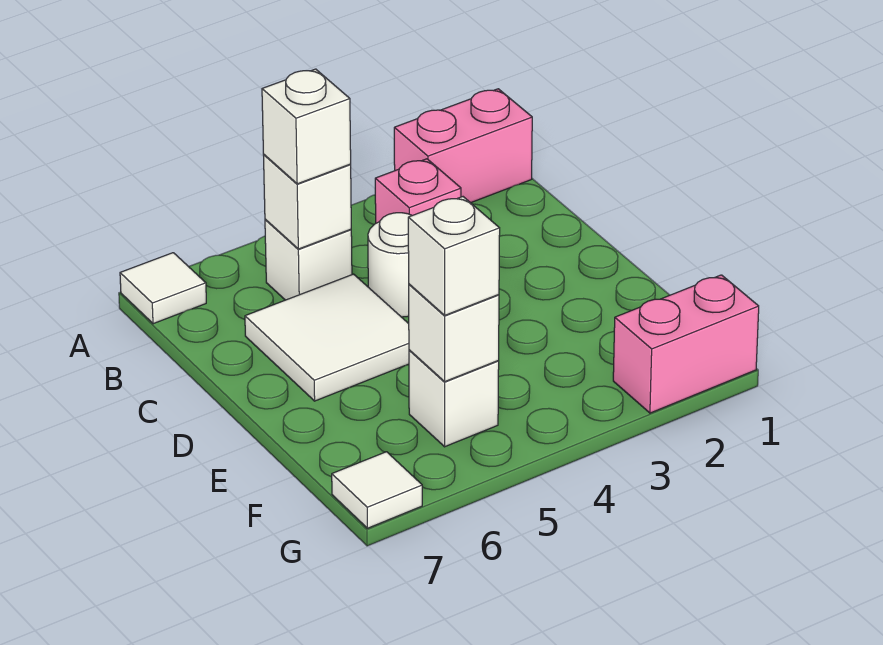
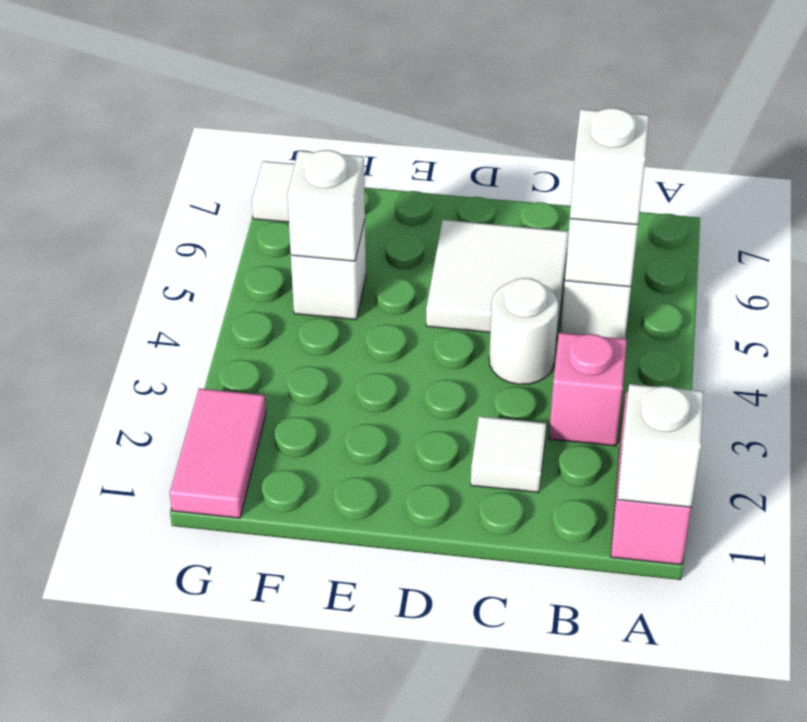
white tile A7 level 1 -> white tile C2 level 1
white brick F5 level 3 -> white brick A1 level 2
pink brick G1:G2 level 1 -> pink tile G1:G2 level 1

